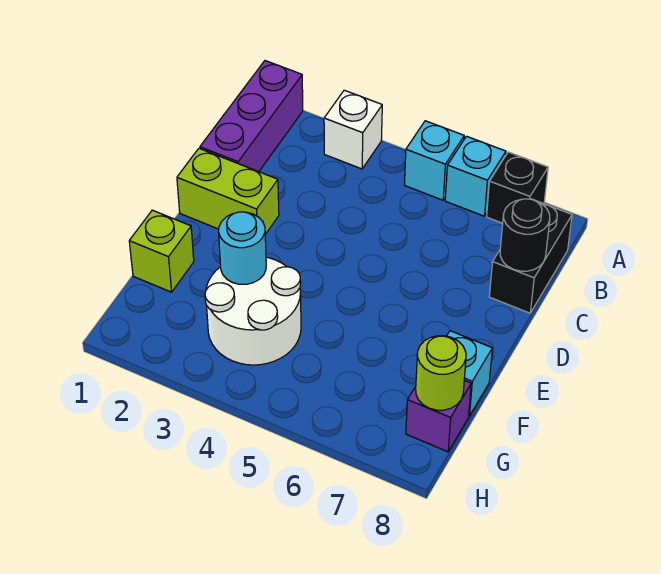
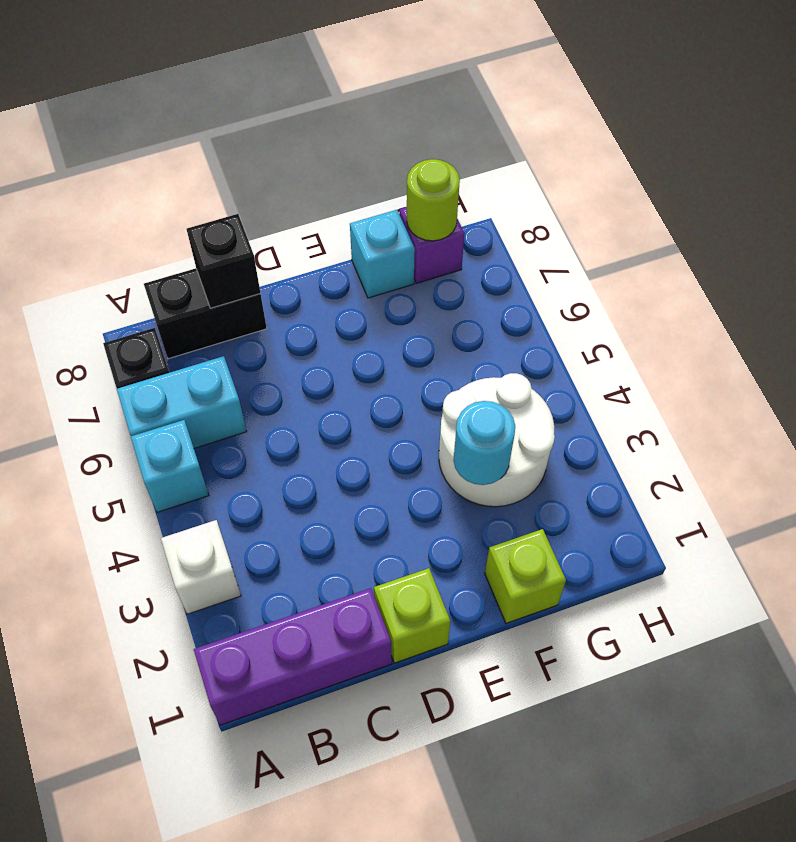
cyan brick A6 level 1 -> cyan brick A6:B6 level 1
black round brick C8 level 2 -> black brick C8 level 2
lime brick D1:D2 level 1 -> lime brick D1 level 1

